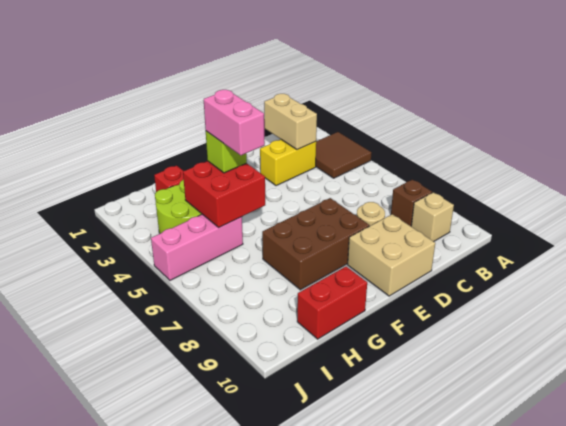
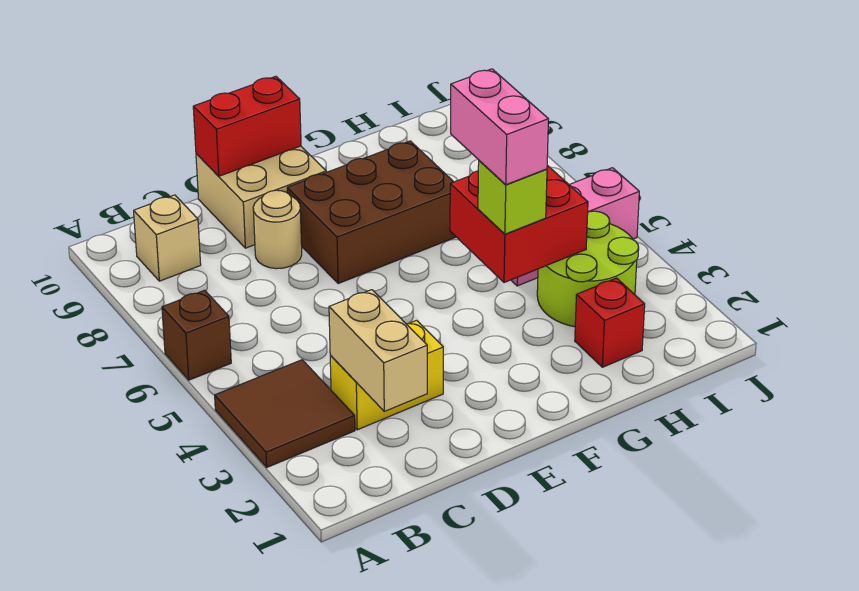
brown brick B8 level 1 -> brown brick A6 level 1
red brick G10:H10 level 1 -> red brick D10:E10 level 2

